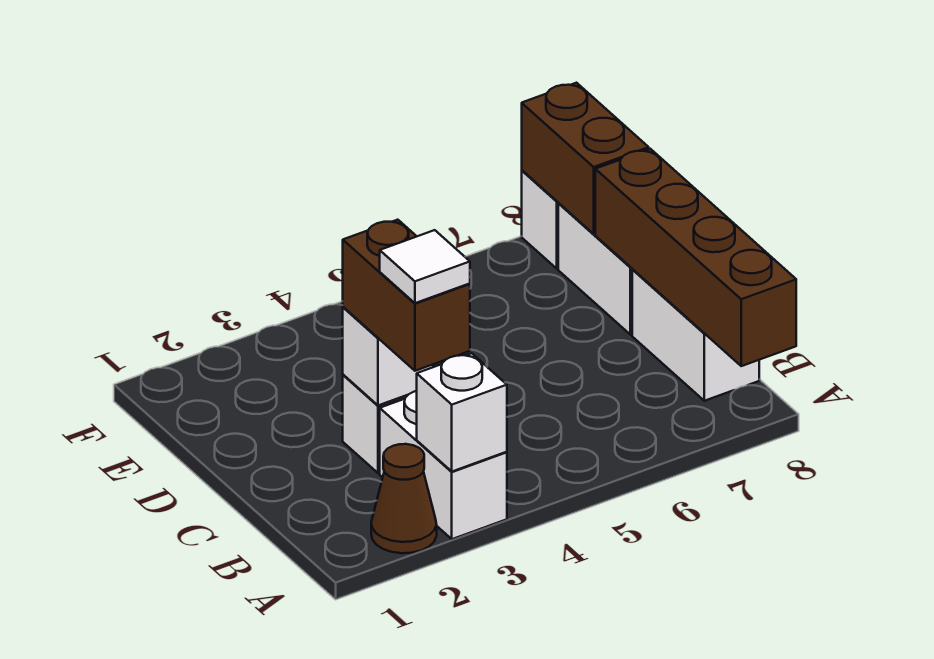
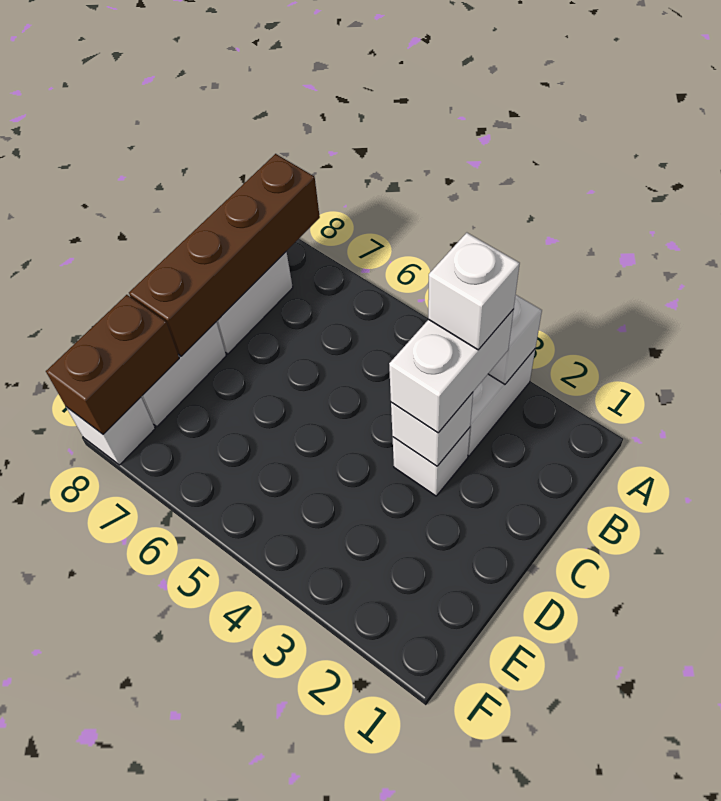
brown cone A2 level 1 -> none
brown brick B3:C3 level 3 -> white brick B3:C3 level 3
white tile B3 level 4 -> white brick B3 level 4

